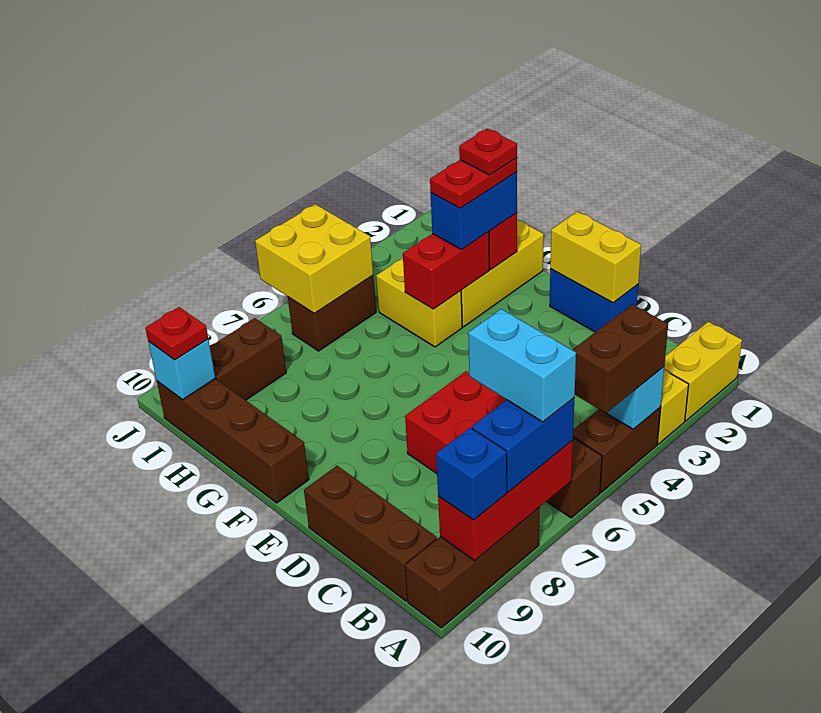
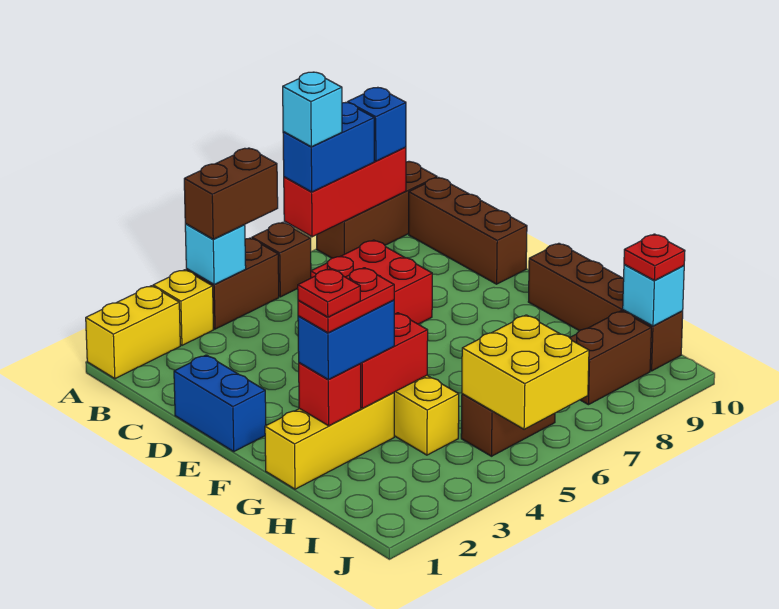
cyan brick A7:B7 level 4 -> cyan brick A7 level 4
yellow brick D1:E1 level 2 -> none

